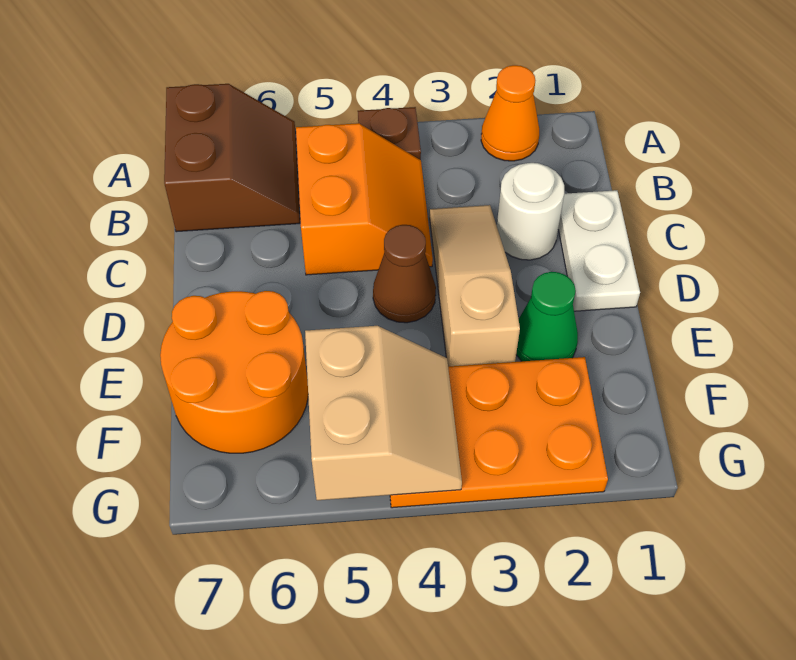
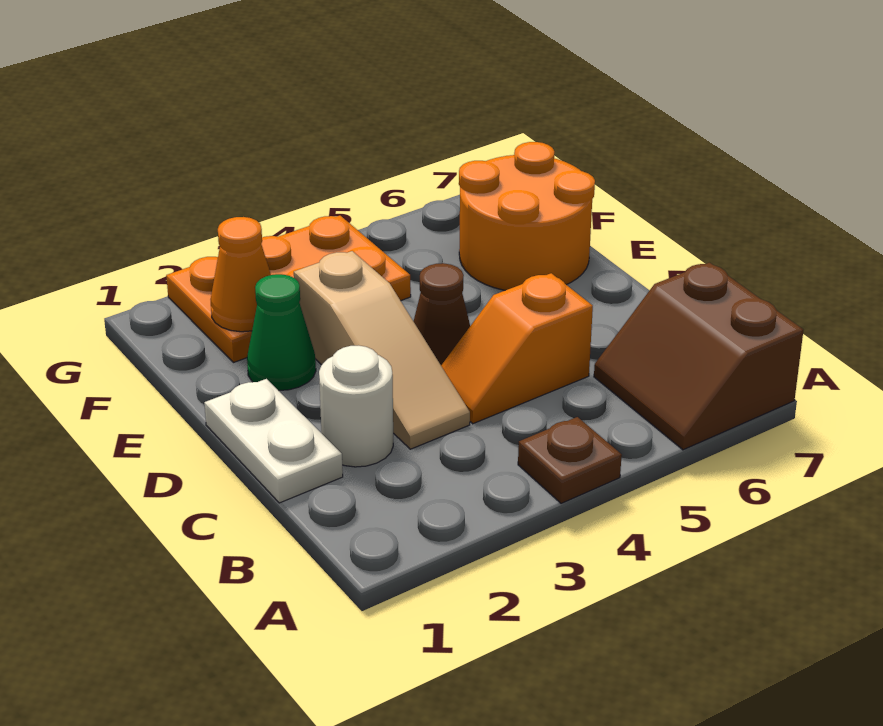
orange cone A2 level 1 -> orange cone F2 level 2
orange slope B4:C5 level 1 top 5 -> orange slope C4:C5 level 1 top 5
tan slope F4:G5 level 2 top 5 -> none

